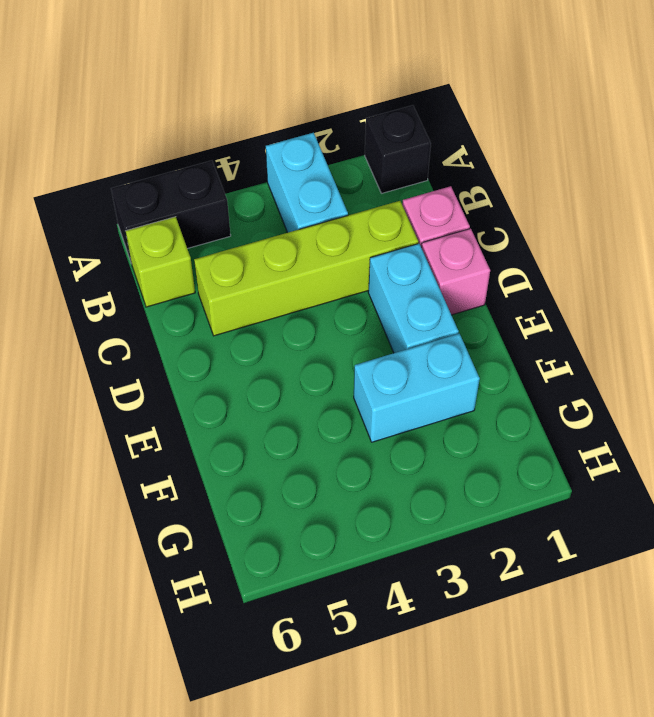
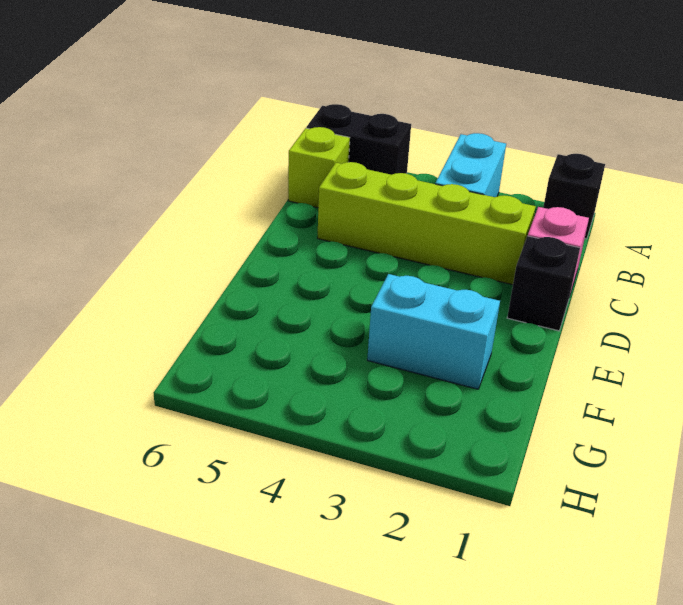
pink brick D1 level 1 -> black brick D1 level 1
cyan brick D2:E2 level 1 -> none

